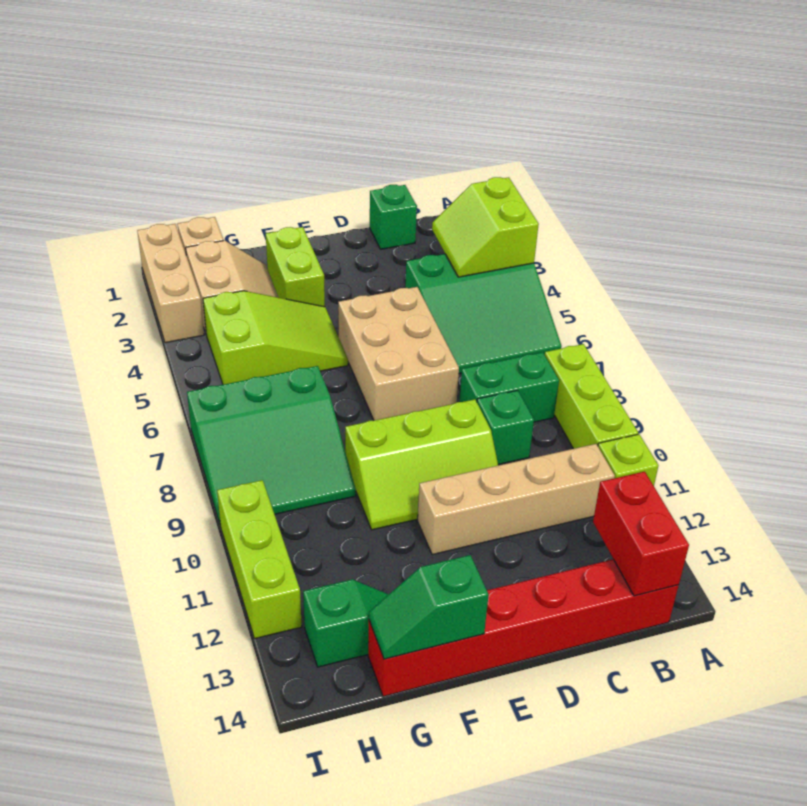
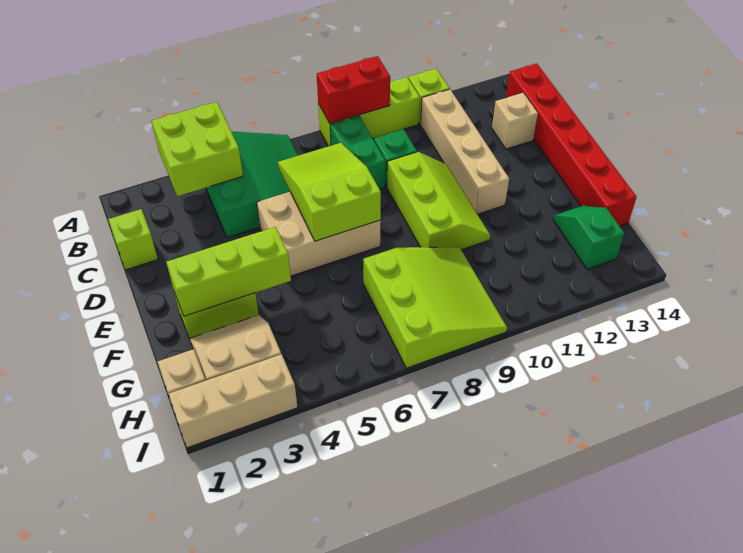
lime slope A3:B4 level 2 top A -> lime brick A3:B4 level 2
red brick B13:B14 level 2 -> red brick A8:A9 level 2
green brick C1 level 1 -> lime brick C1 level 1
none -> tan brick C13 level 1
lime slope F4:H5 level 1 top H -> lime slope C6:E7 level 2 top E
green slope F14:G14 level 2 top F -> none
green slope G7:I9 level 1 top 7 -> lime slope G7:I9 level 1 top 7
lime brick I10:I12 level 1 -> lime brick F2:F4 level 2

